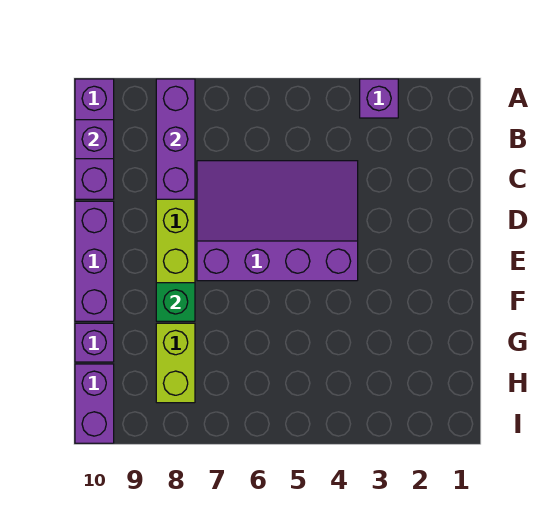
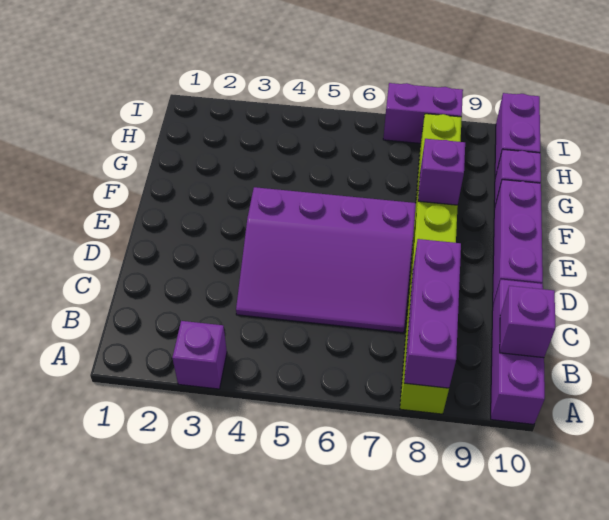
green brick F8 level 2 -> purple brick F8 level 2
none -> purple brick I7:I8 level 1

